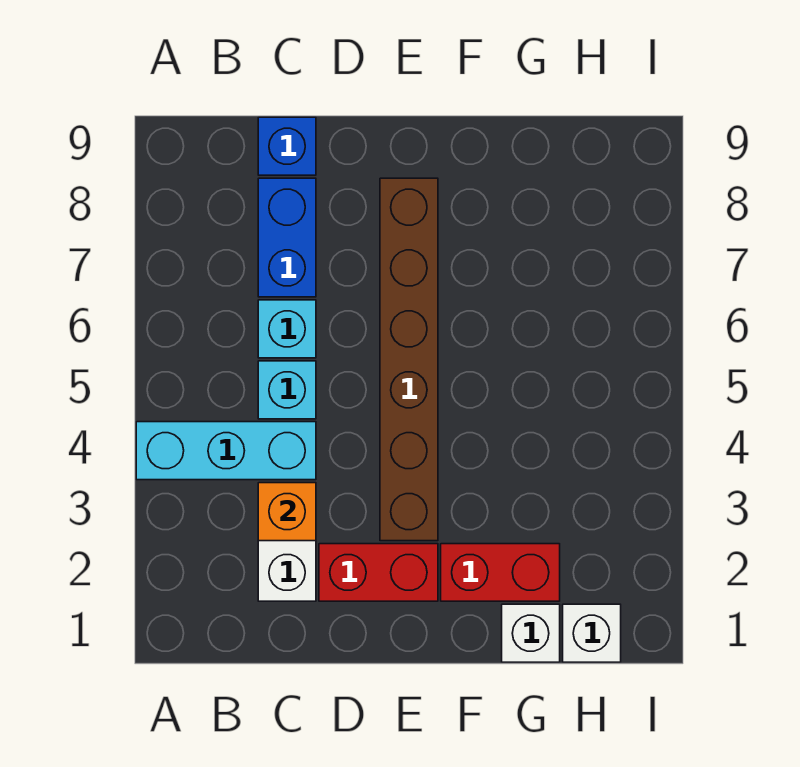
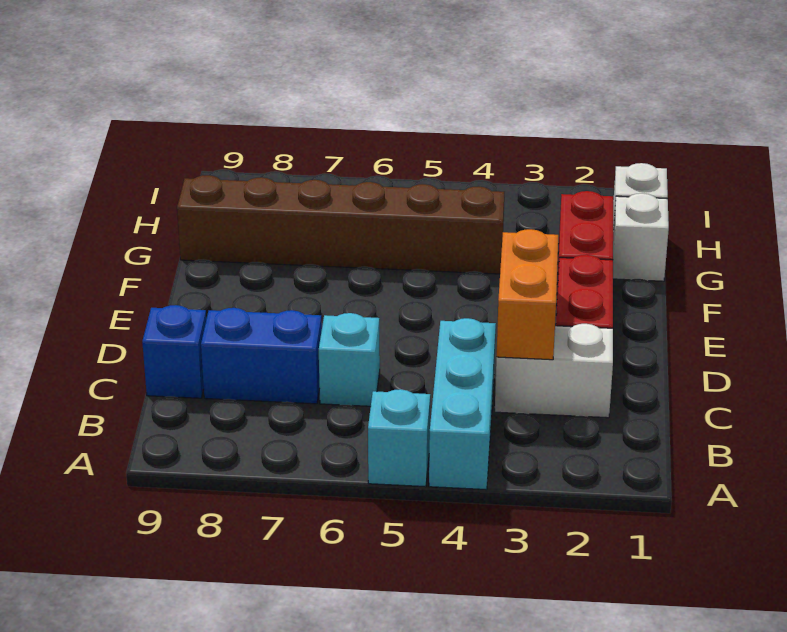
orange brick C3 level 2 -> orange brick C3:D3 level 2
cyan brick C5 level 1 -> cyan brick A5 level 1
brown brick E3:E8 level 1 -> brown brick G4:G9 level 1

